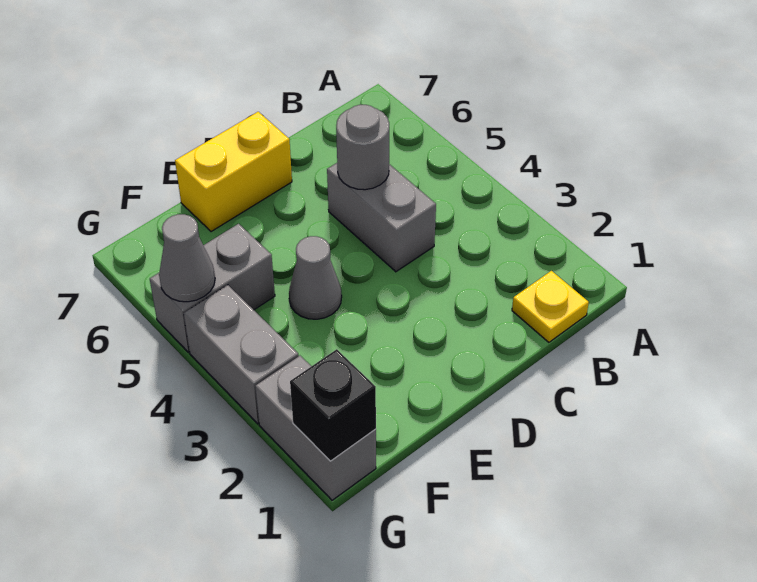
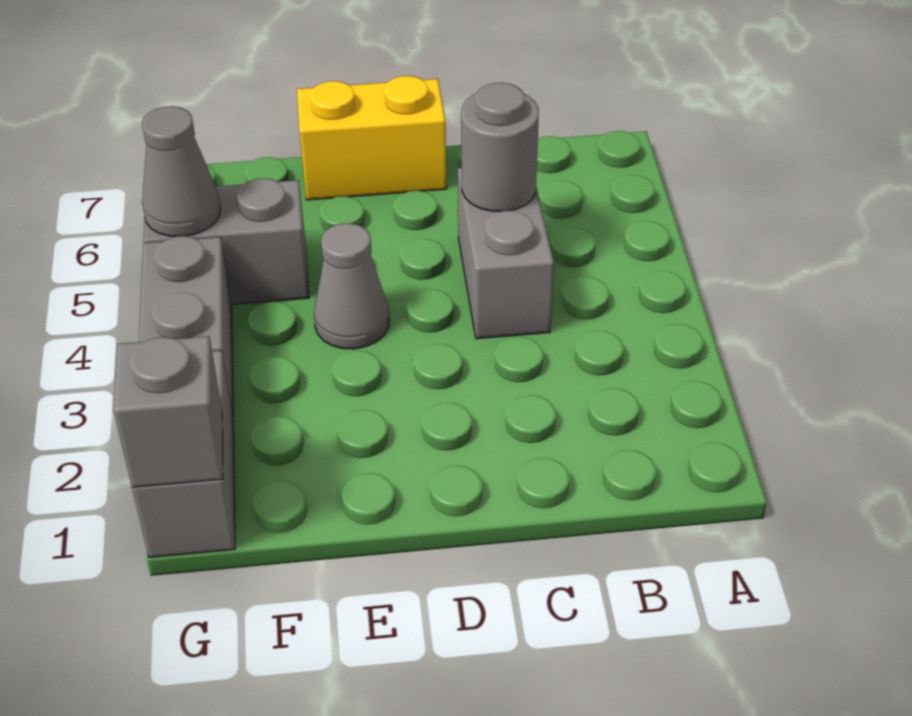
yellow plate B1 level 1 -> none
black brick G1 level 2 -> grey brick G1 level 2

